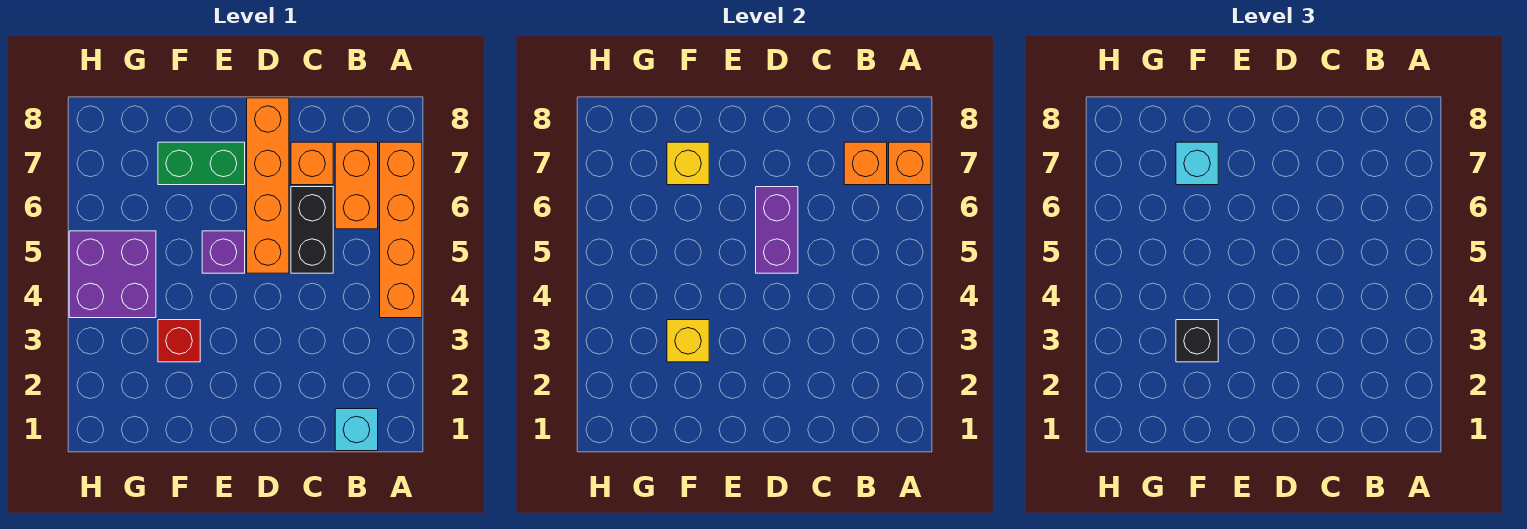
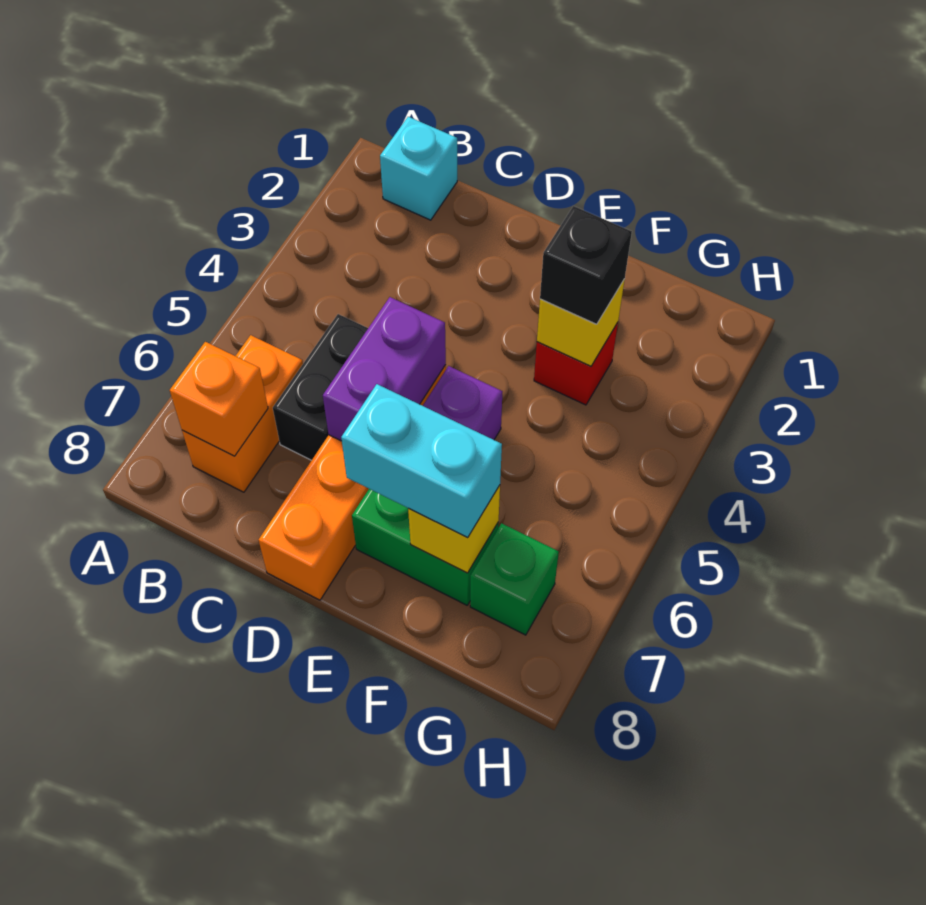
orange brick A4:A7 level 1 -> none
orange brick A7 level 2 -> none
orange brick C7 level 1 -> none
cyan brick F7 level 3 -> cyan brick E7:F7 level 3
purple brick G4:H5 level 1 -> none
none -> green brick G7 level 1

